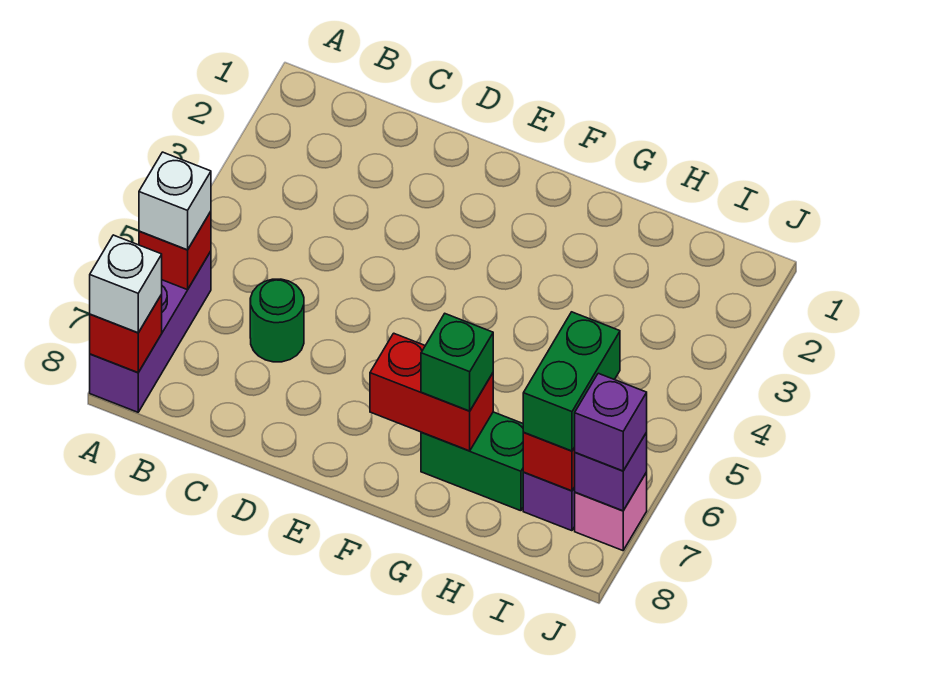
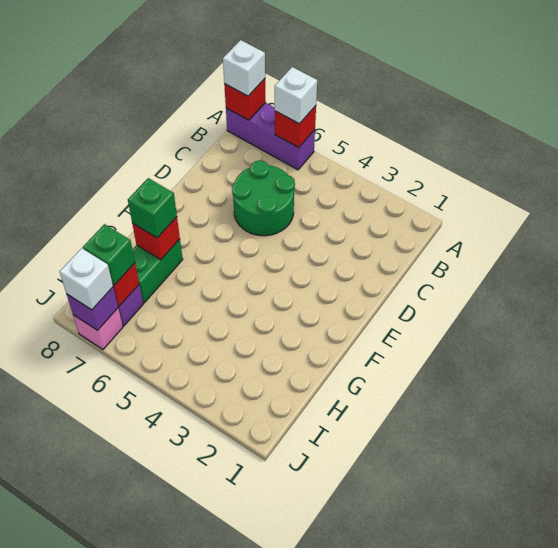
green round brick C6 level 1 -> green round brick C5:D6 level 1
red brick F7:G7 level 2 -> red brick G7 level 2
green brick I6:I7 level 3 -> green brick I7 level 3
purple brick J7 level 3 -> white brick J7 level 3

